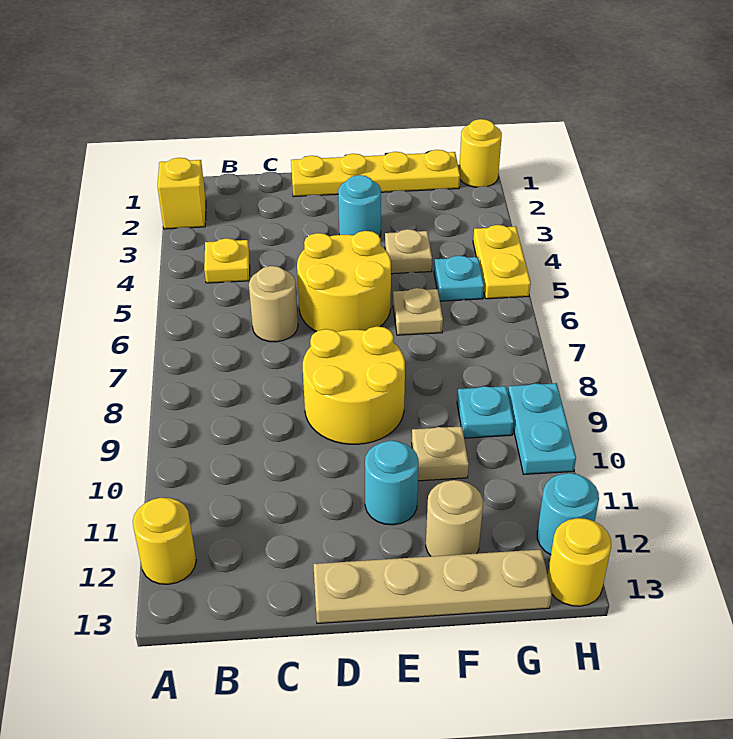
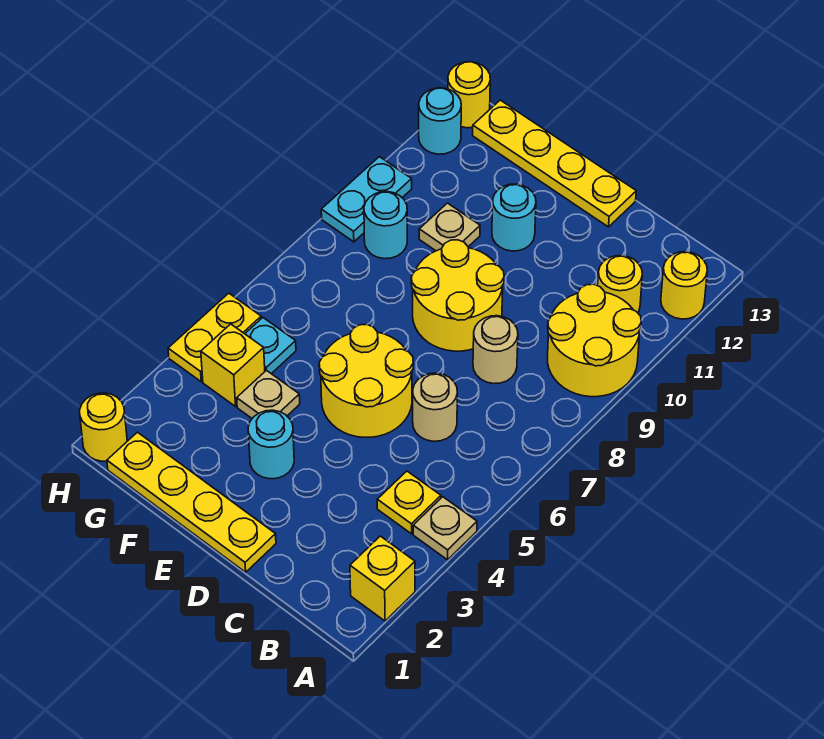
none -> yellow round brick A9:B10 level 1
none -> yellow round brick B11 level 1
tan plate D13:G13 level 1 -> yellow plate D13:G13 level 1
tan plate F6 level 1 -> tan plate A4 level 1
tan round brick F12 level 1 -> tan round brick C8 level 1
none -> yellow brick G4 level 1
cyan plate G9 level 1 -> cyan round brick G9 level 1

